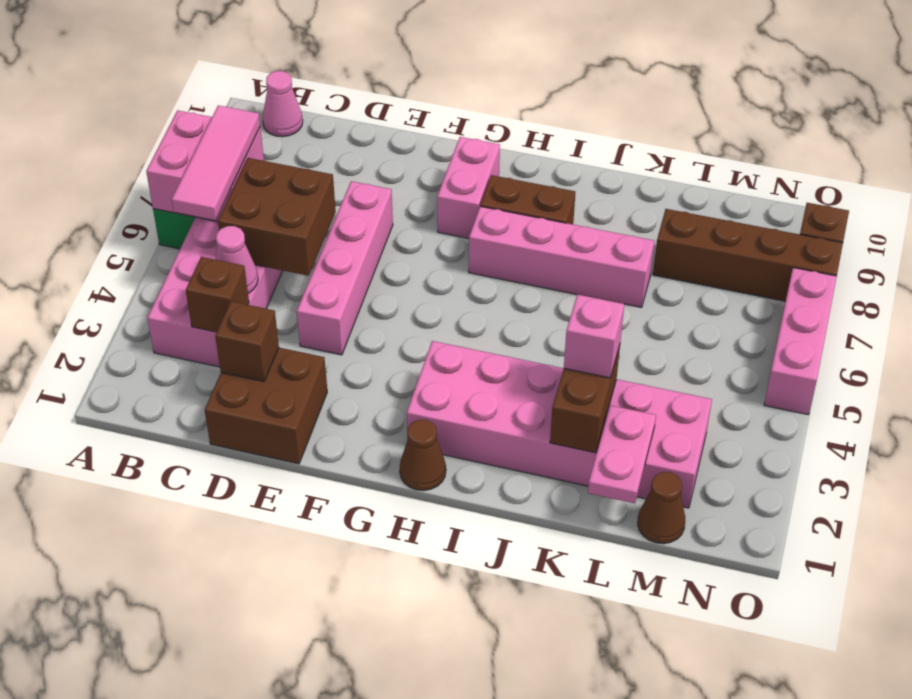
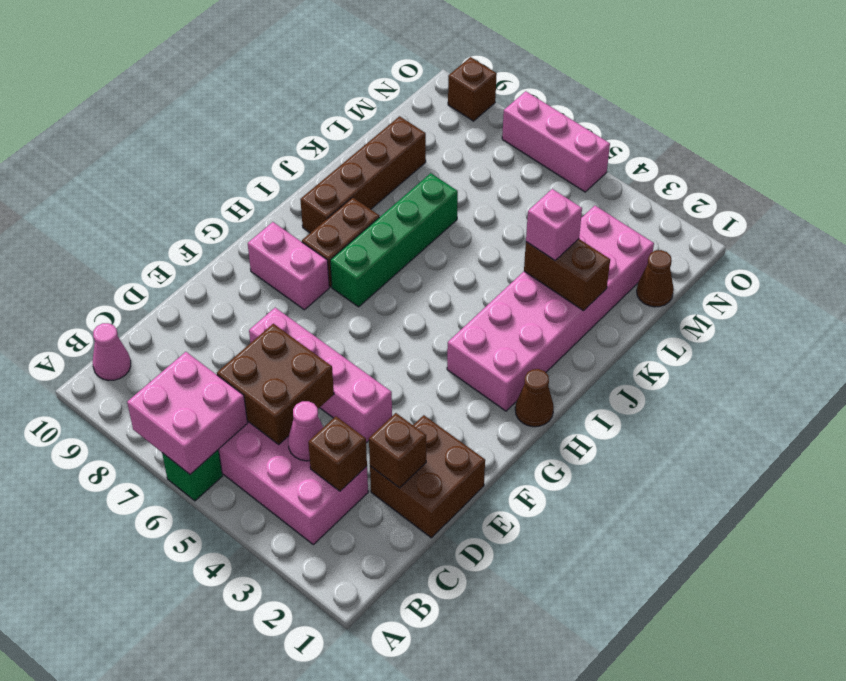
pink tile B5:B7 level 3 -> none
pink brick H7:K7 level 1 -> green brick H7:K7 level 1
pink plate L1:L2 level 2 -> none
brown brick L8:O8 level 1 -> brown brick I9:L9 level 1

